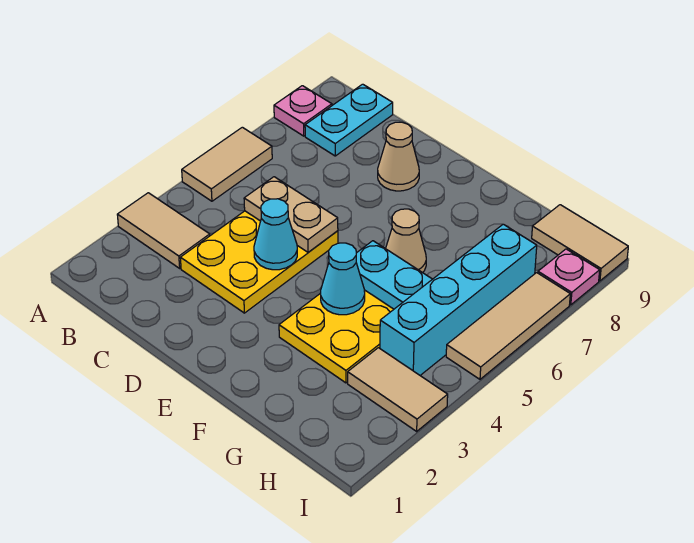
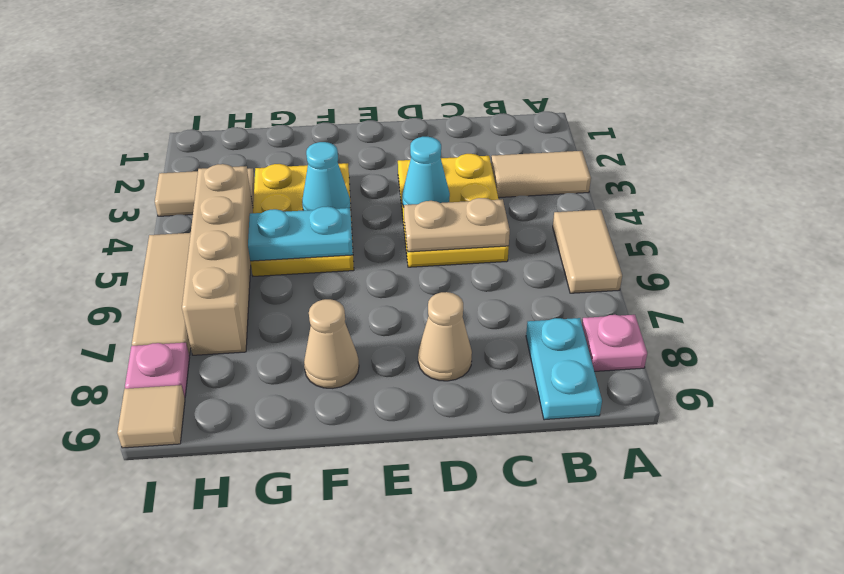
tan cone F6 level 1 -> tan cone F8 level 1
cyan brick H4:H7 level 1 -> tan brick H4:H7 level 1
tan tile H9:I9 level 1 -> tan tile I9 level 1

